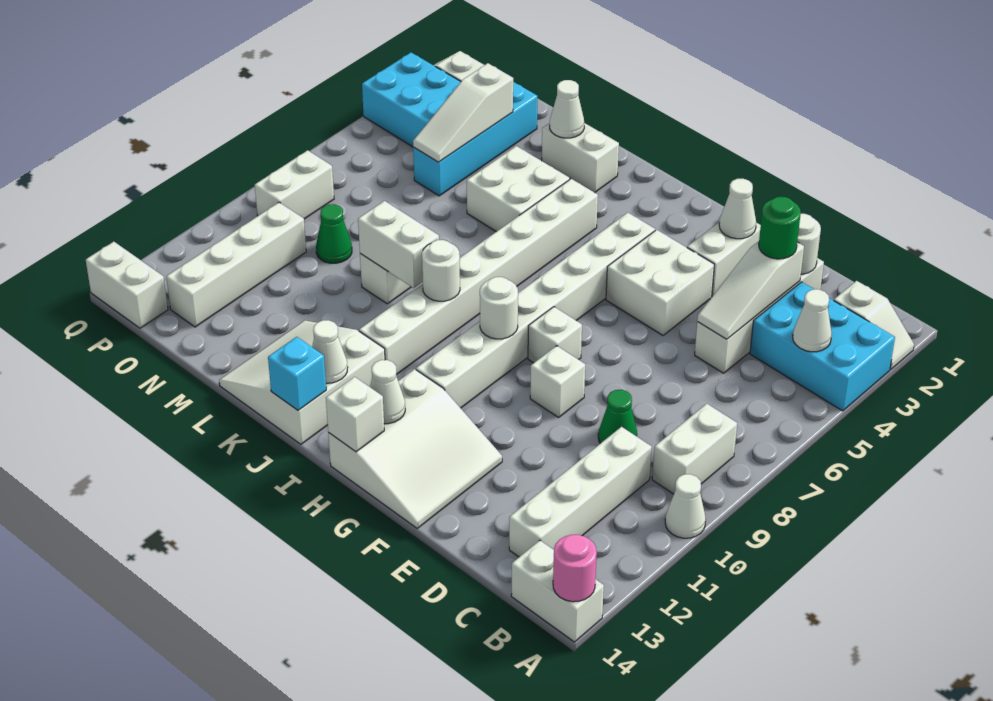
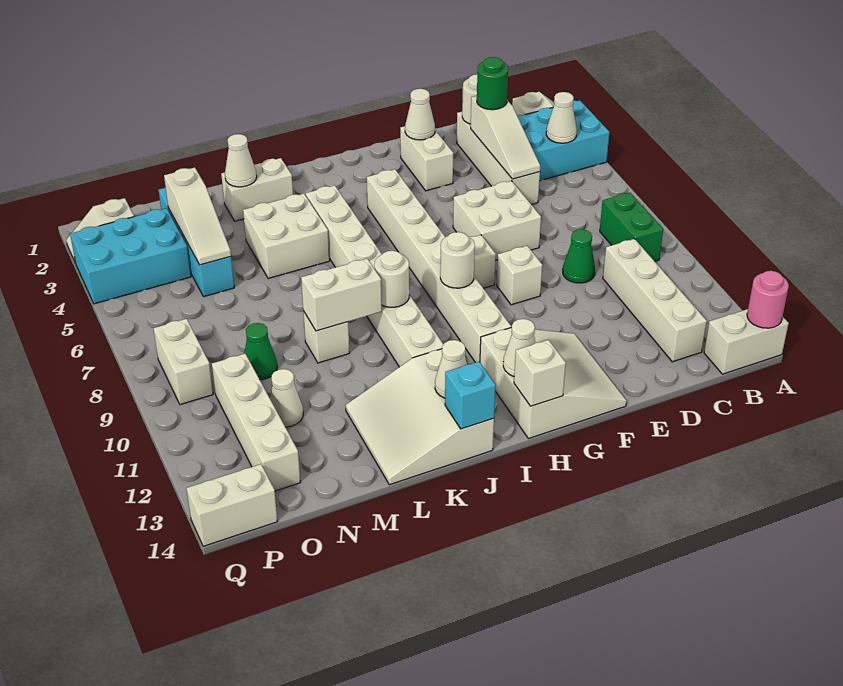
white cone A10 level 1 -> white cone N11 level 1
white brick B8:B9 level 1 -> green brick B8:B9 level 1
white brick F4:G5 level 1 -> white brick E6:F7 level 1

